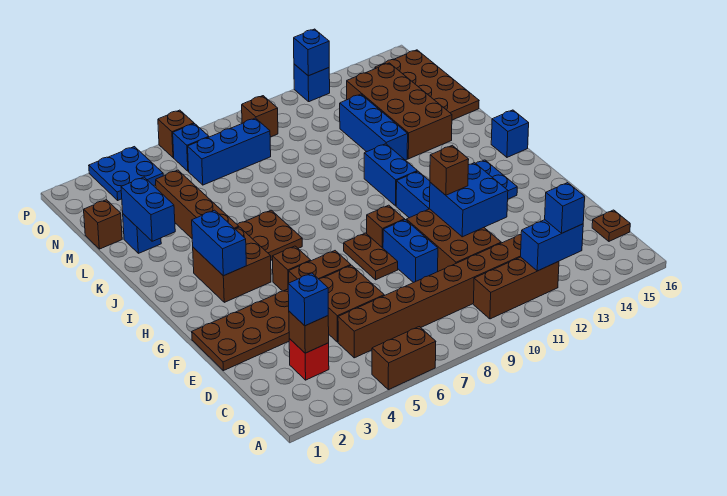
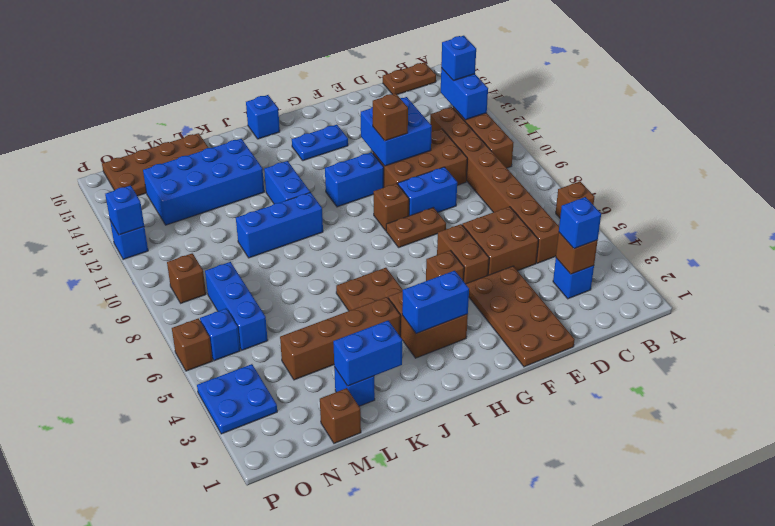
brown brick A5:A6 level 1 -> brown brick A6 level 1
red brick C3 level 1 -> blue brick C3 level 1
brown plate C16 level 1 -> brown plate B16:C16 level 1
blue brick I11:J11 level 1 -> blue brick J11:J12 level 1
blue brick K12:M12 level 1 -> blue brick J10:L10 level 1
brown brick K13:N14 level 1 -> blue brick K13:N14 level 1

